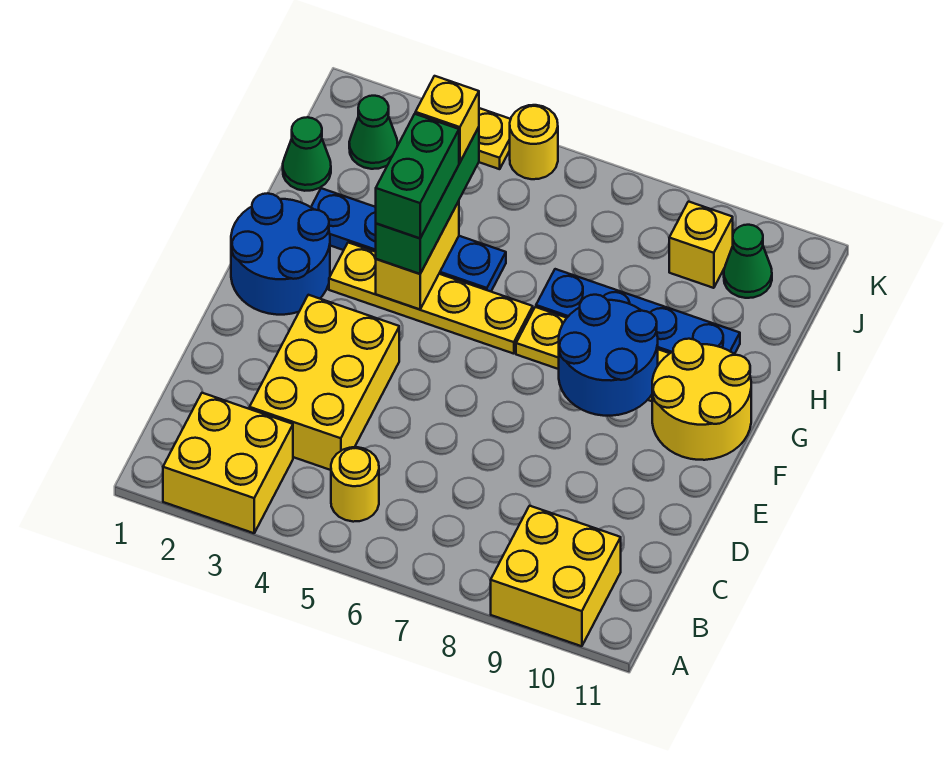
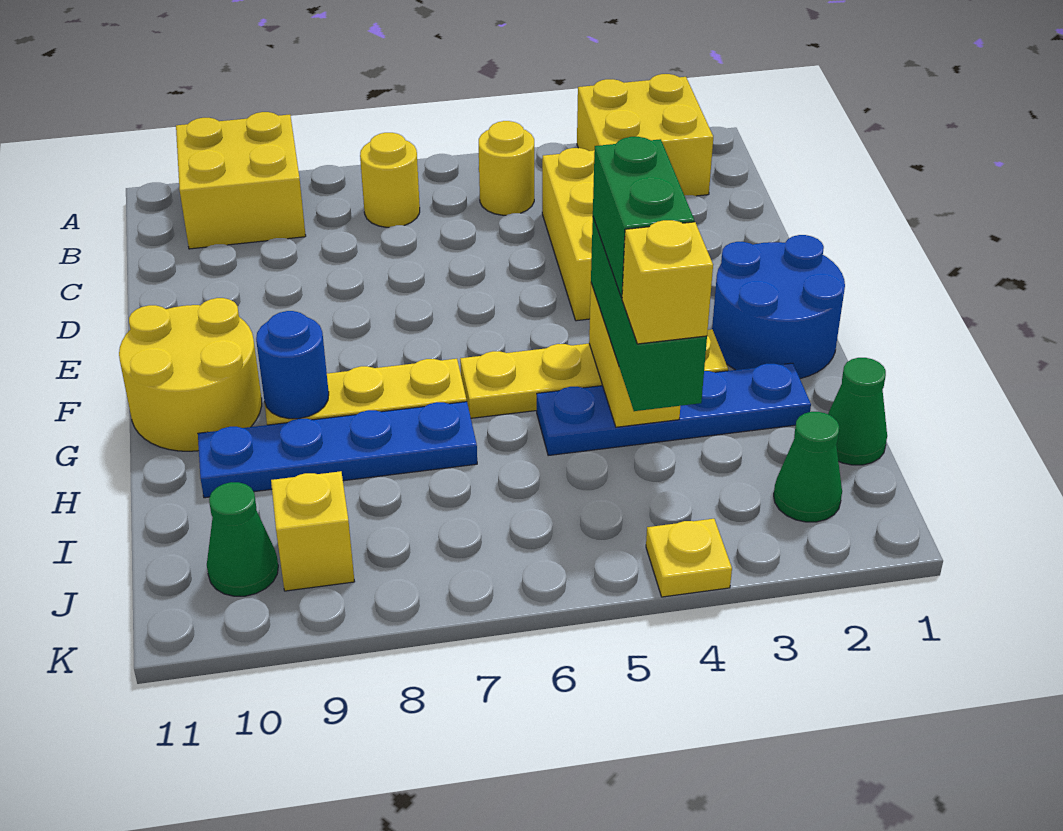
blue round brick F8:G9 level 2 -> blue round brick G9 level 2
yellow round brick K5 level 1 -> yellow round brick B7 level 1

